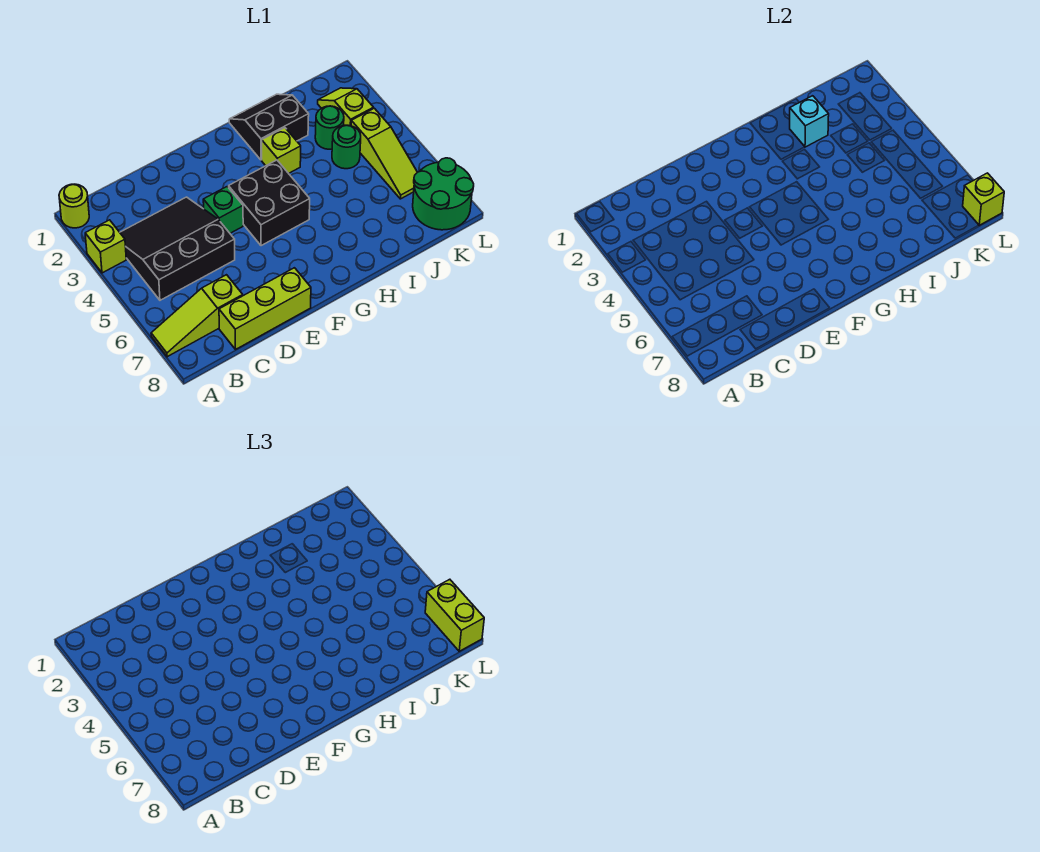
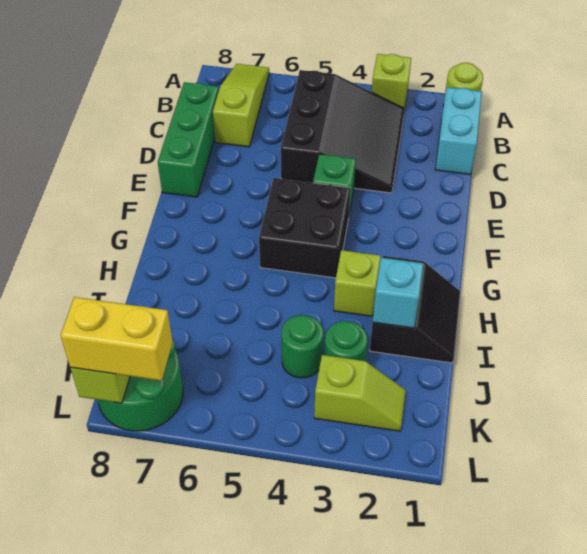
none -> cyan brick B1:C1 level 1
lime brick C8:E8 level 1 -> green brick C8:E8 level 1
lime slope K4:K6 level 1 top 4 -> none
lime brick L7:L8 level 3 -> yellow brick L7:L8 level 3

